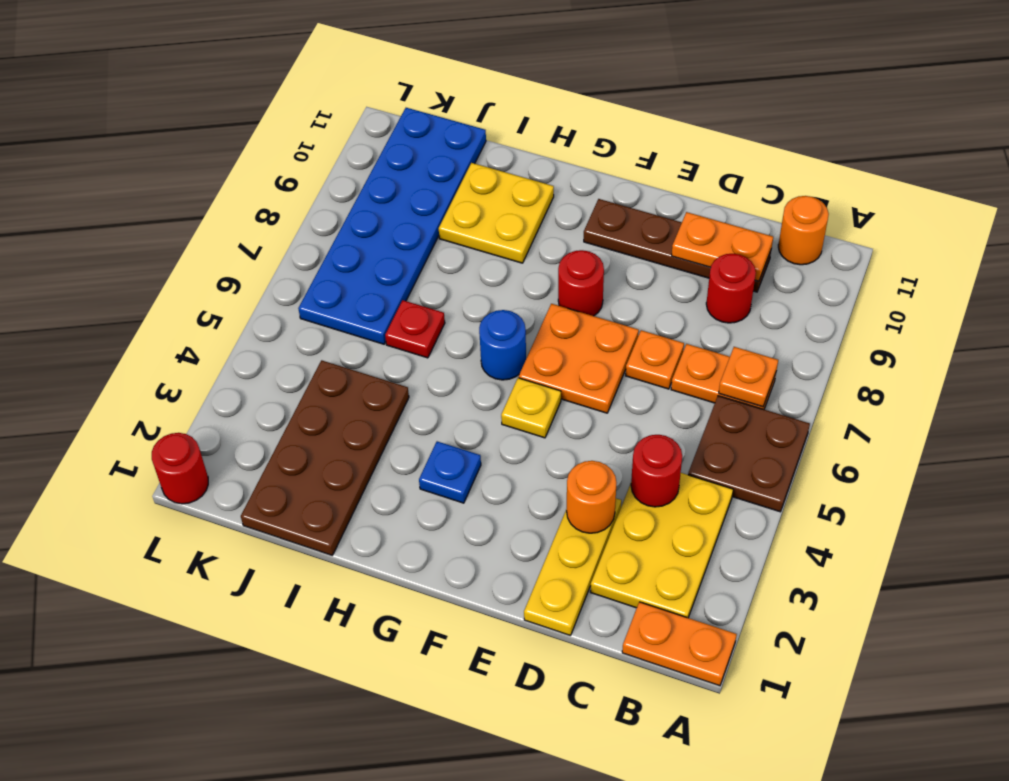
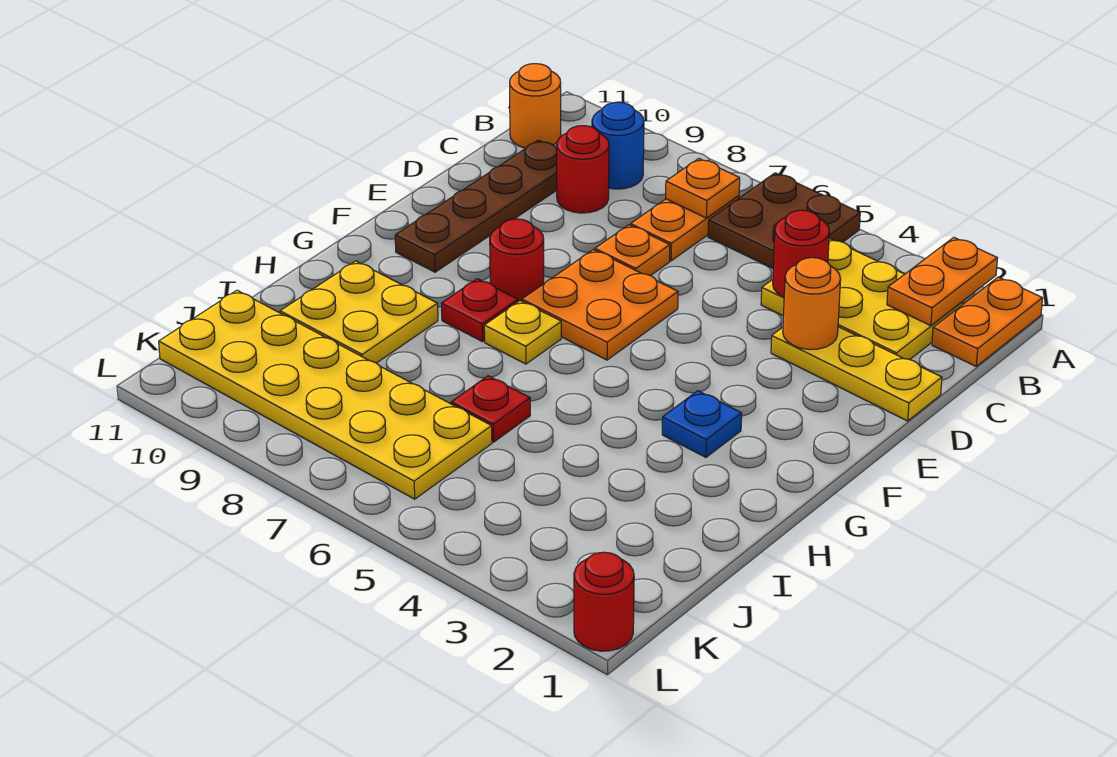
orange plate C10:D10 level 2 -> orange plate A2:B2 level 2
yellow plate F5 level 1 -> yellow plate G7 level 1
blue round brick G6 level 1 -> blue round brick B9 level 1
none -> red plate G8 level 1
brown plate I1:J4 level 1 -> none
blue plate J6:K11 level 1 -> yellow plate J6:K11 level 1

